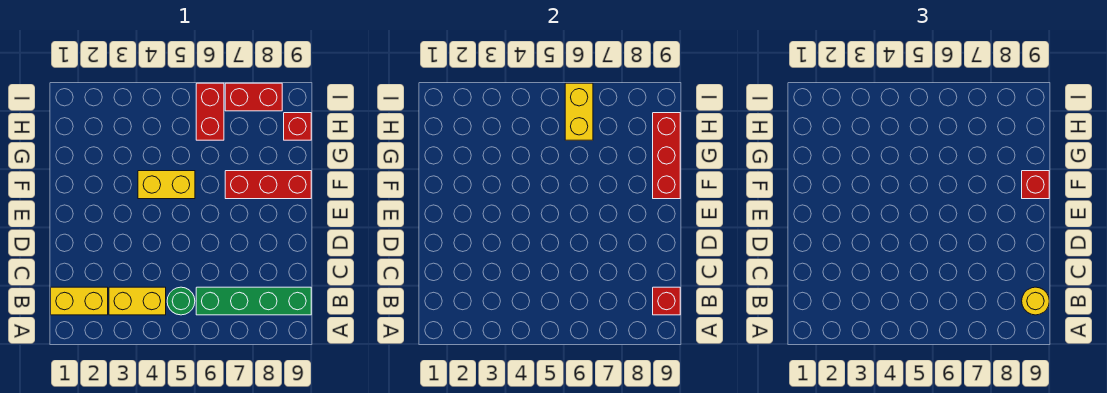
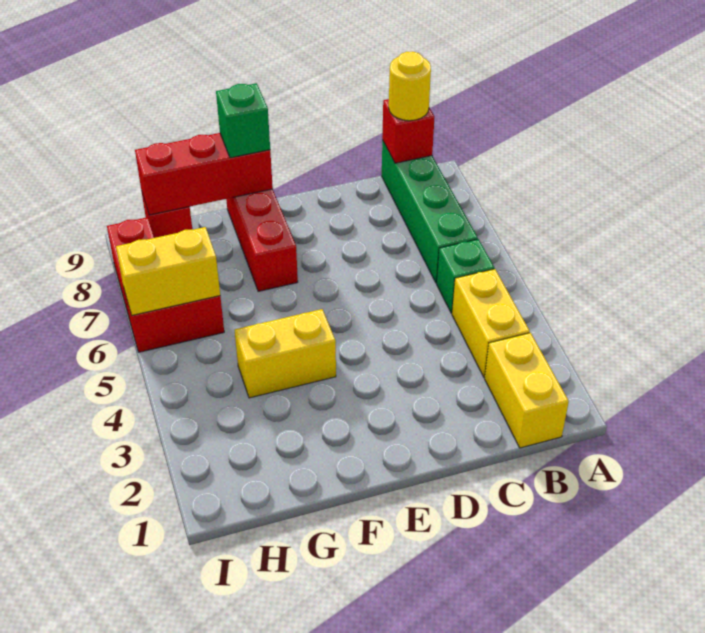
green round brick B5 level 1 -> green brick B5 level 1
yellow brick F4:F5 level 1 -> yellow brick F4:G4 level 1
red brick F9 level 3 -> green brick F9 level 3

